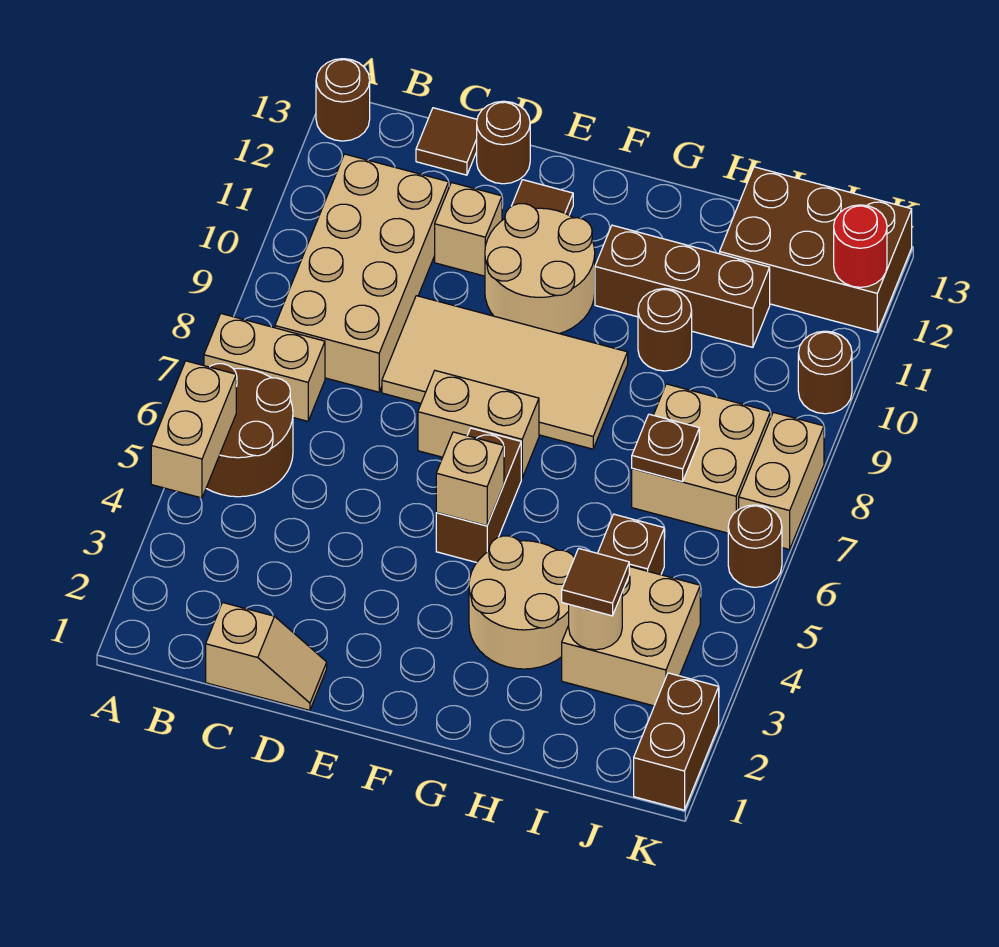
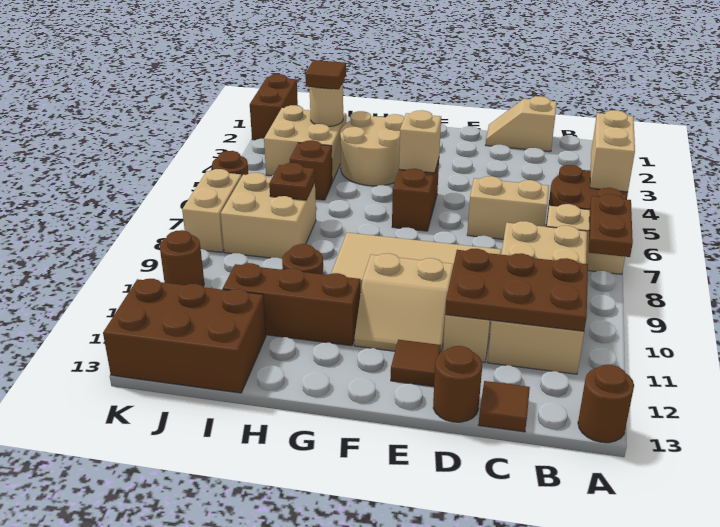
none -> brown plate A7:A8 level 2
none -> brown plate B10:D11 level 2
tan brick E7:F7 level 1 -> tan brick C6:D6 level 1
tan round brick E10:F11 level 1 -> tan slope E10:F11 level 1 top 10
red round brick K12 level 2 -> none

